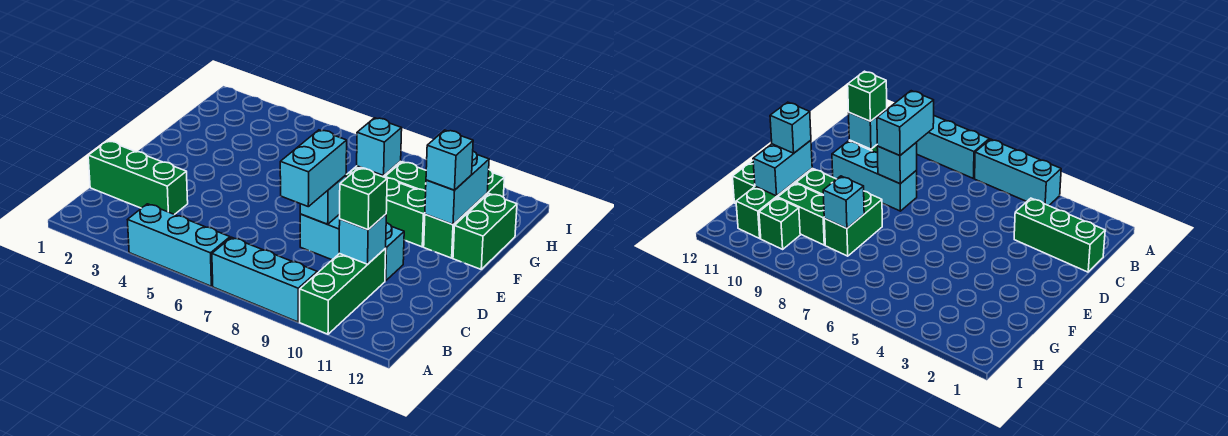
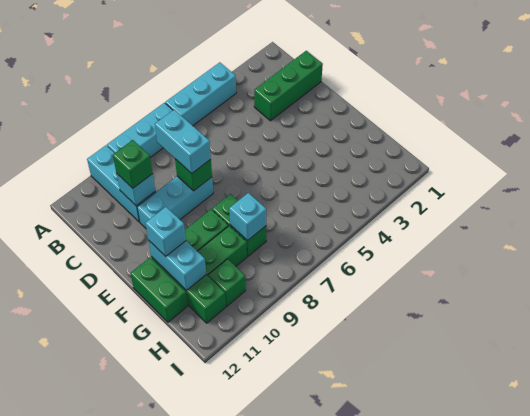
green brick A10:C10 level 1 -> cyan brick A10:C10 level 1
cyan brick D8 level 2 -> green brick D8 level 2

